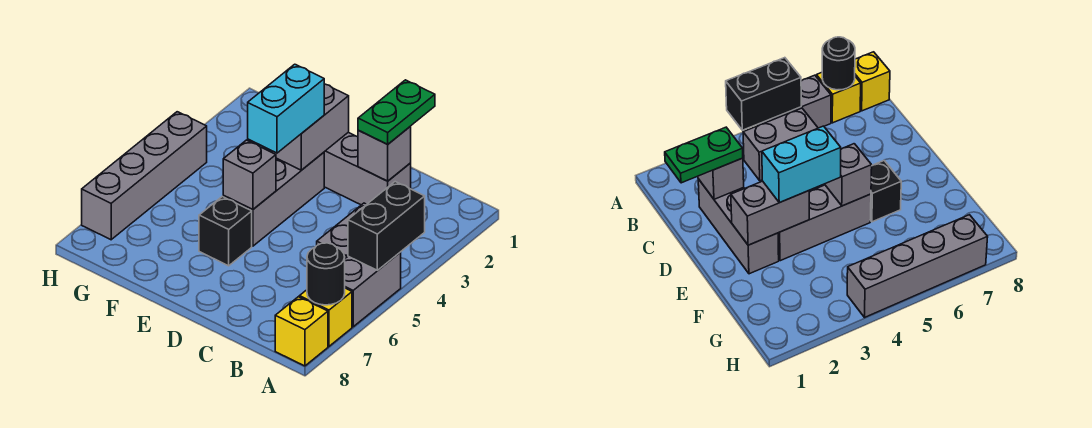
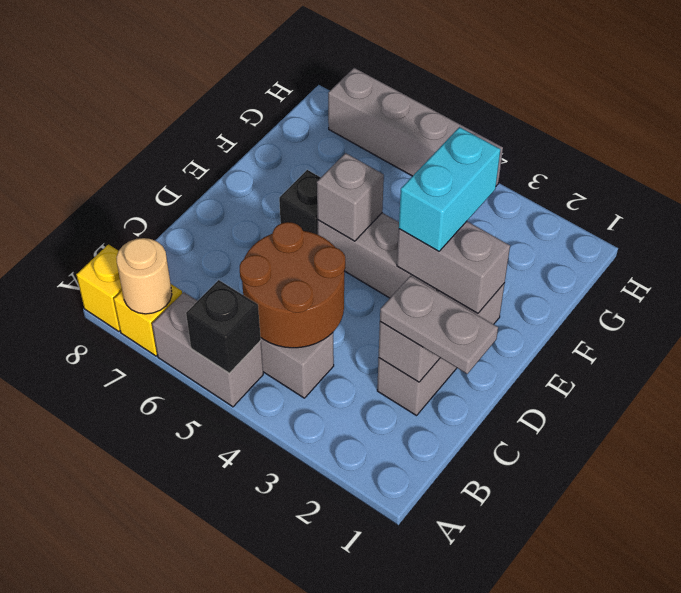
black brick A4:A5 level 2 -> black brick A5 level 2
black round brick A7 level 2 -> tan round brick A7 level 2
none -> brown round brick B4:C5 level 2
green plate C1:C2 level 3 -> grey plate C1:C2 level 3
cyan brick E3:E4 level 3 -> cyan brick E3:F3 level 3

